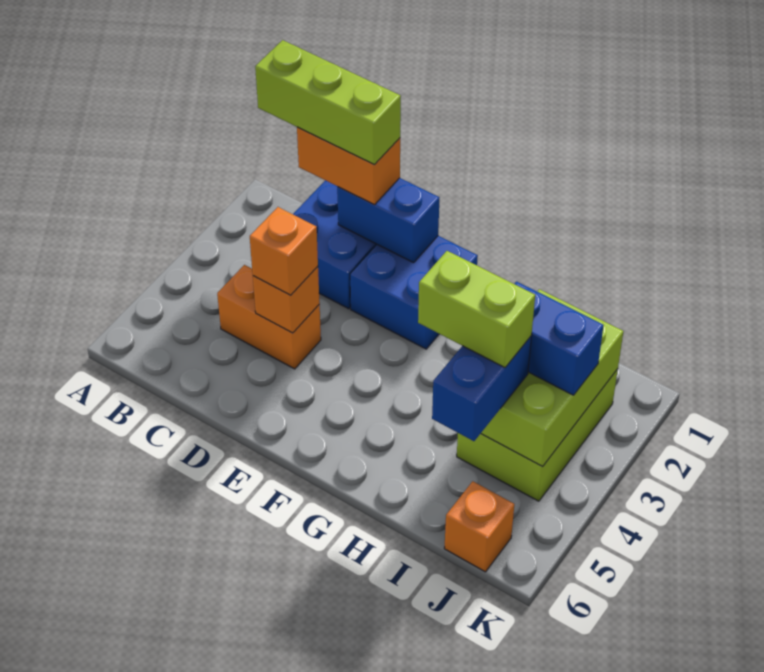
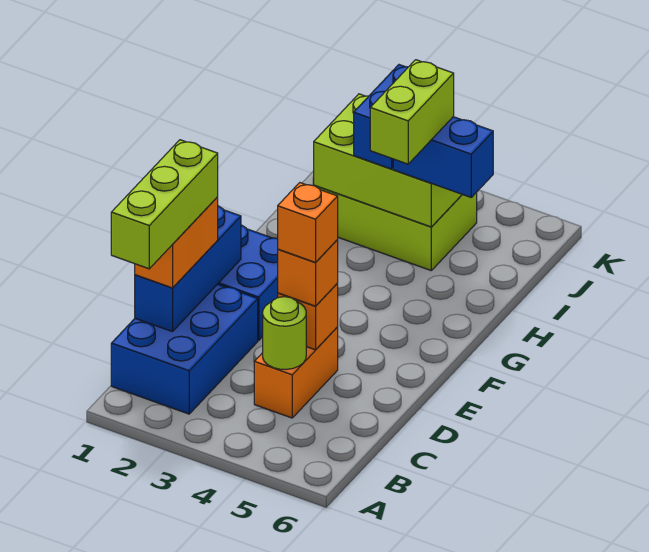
blue brick C1:D2 level 1 -> blue brick B1:D2 level 1
none -> lime round brick C4 level 2
blue brick D1:E1 level 2 -> blue brick C1:E1 level 2
orange brick J6 level 1 -> orange brick D4 level 4

